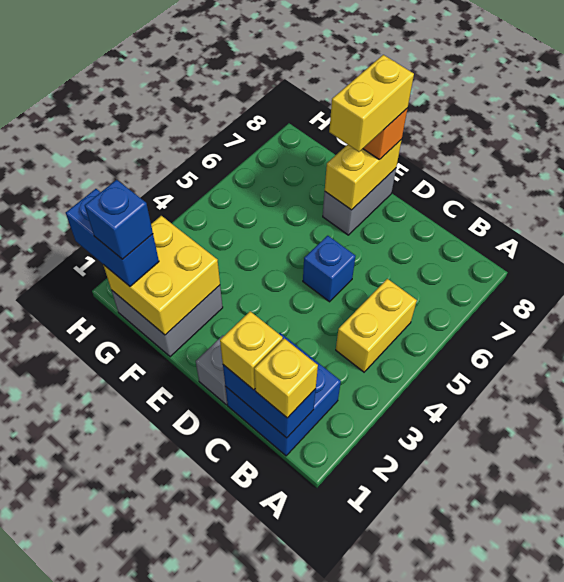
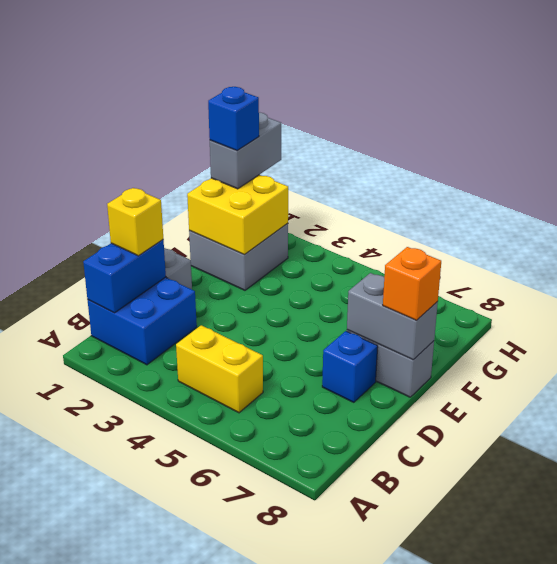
yellow brick B1 level 3 -> none
blue brick D5 level 1 -> blue brick D7 level 1
yellow brick E7:E8 level 2 -> grey brick E7:E8 level 2
yellow brick E7:E8 level 4 -> none
blue brick G1:H1 level 3 -> grey brick G1:H1 level 3

